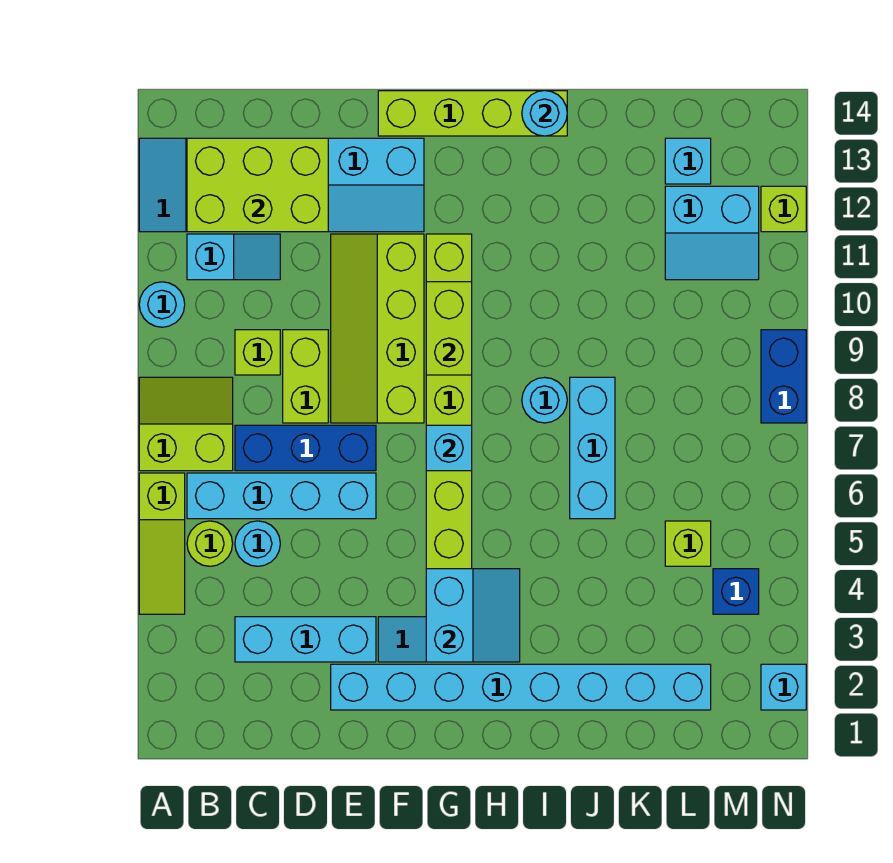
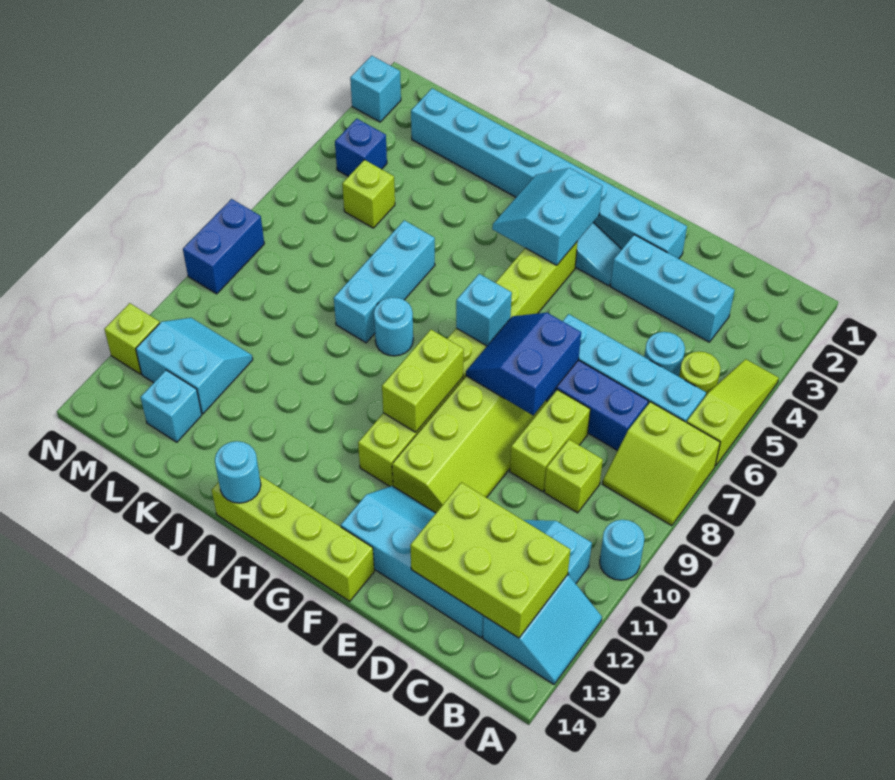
none -> blue slope E7:F8 level 2 top E

